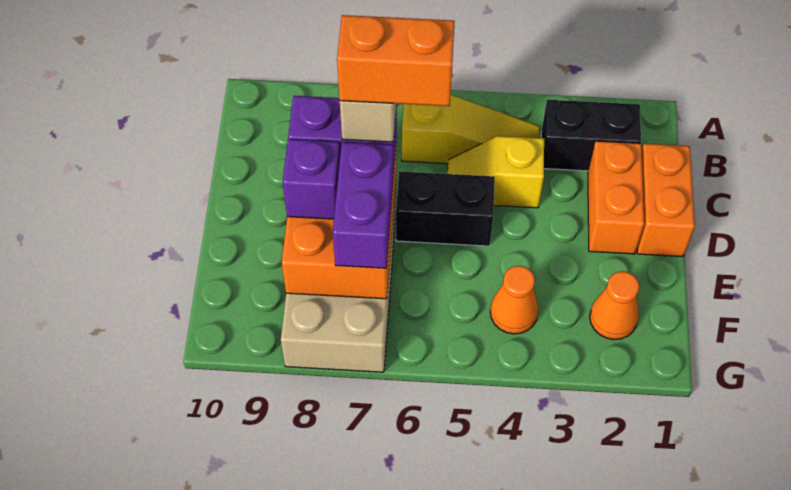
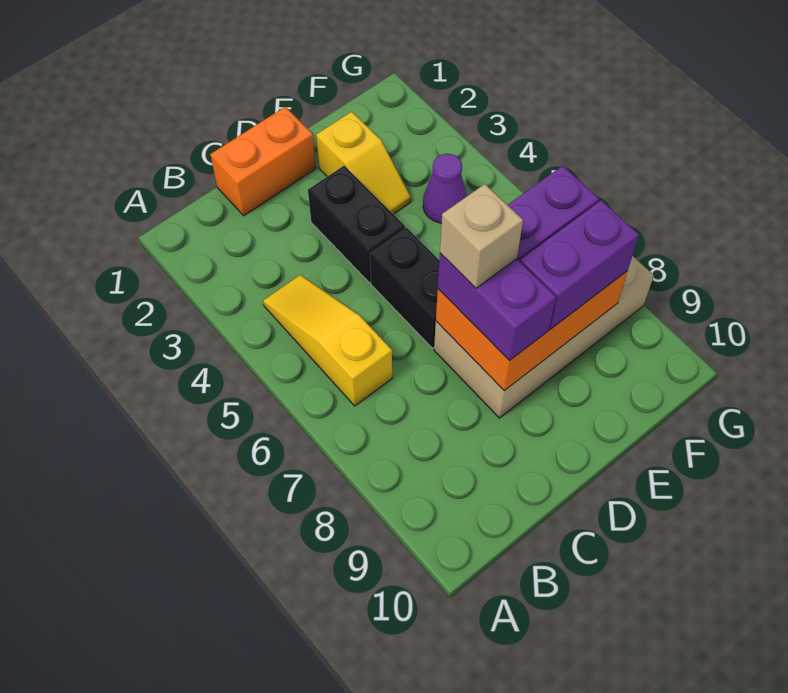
black brick B2:B3 level 1 -> black brick D3:D4 level 1
orange brick C2:D2 level 1 -> none
yellow slope C4:C5 level 1 top 4 -> yellow slope E2:E3 level 1 top 2
orange brick D6:D7 level 5 -> none
purple brick E8 level 3 -> purple brick E8:F8 level 3
orange cone F2 level 1 -> none
orange cone F4 level 1 -> purple cone F4 level 1

